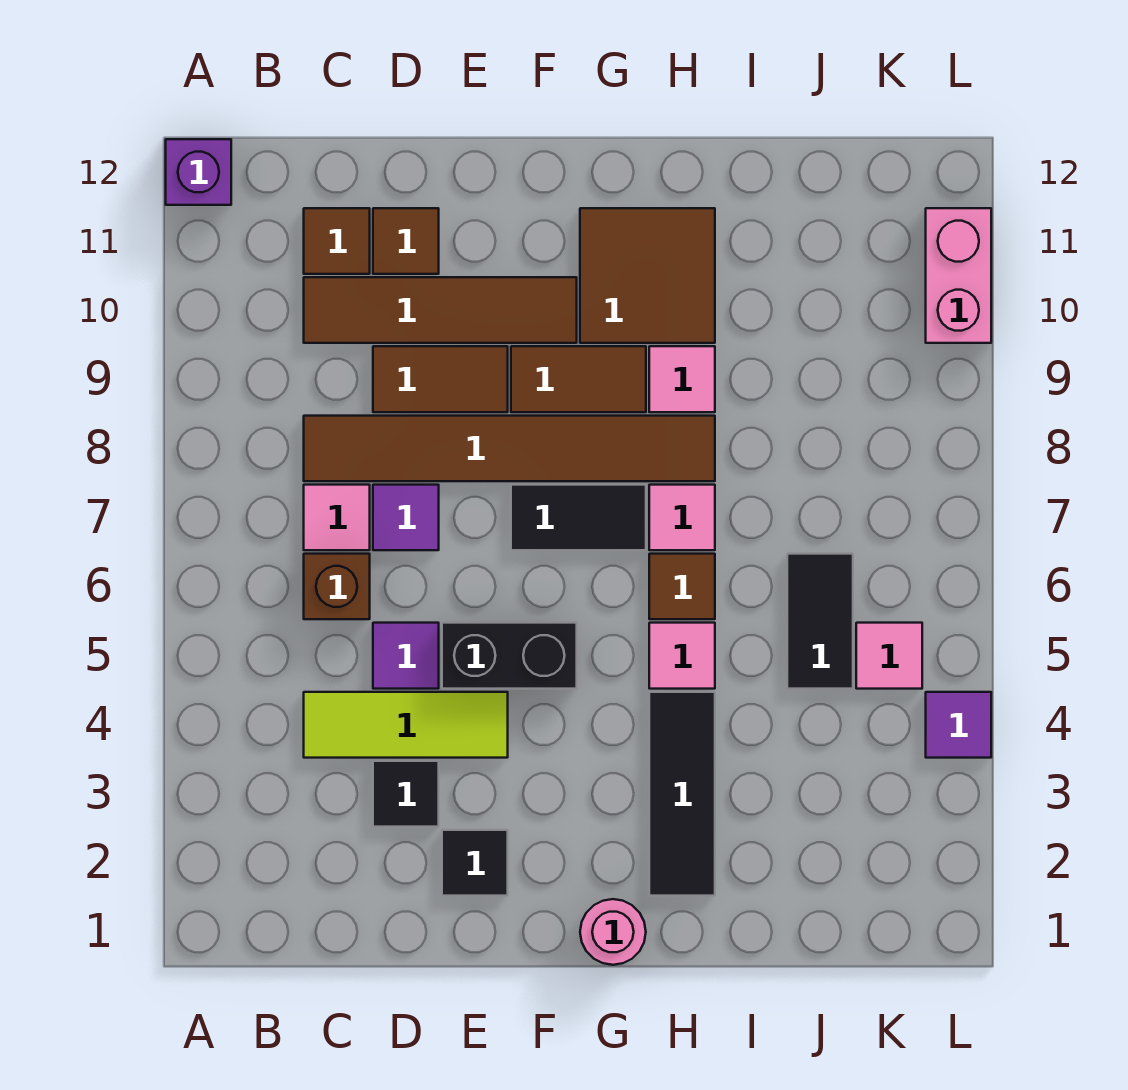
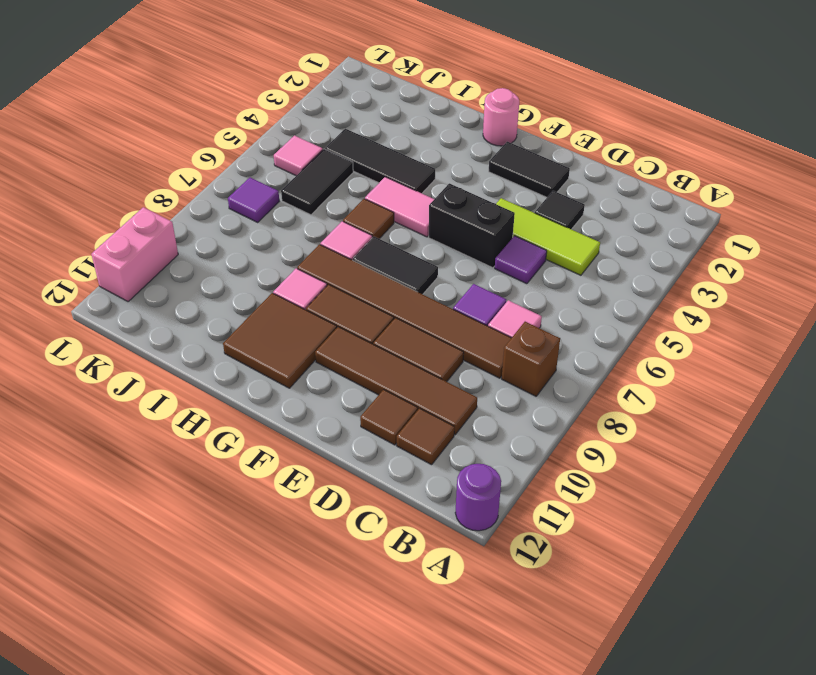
purple brick A12 level 1 -> purple round brick A12 level 1
brown brick C6 level 1 -> brown brick B8 level 1
black tile E2 level 1 -> black tile E2:F2 level 1
black tile H2:H4 level 1 -> black tile H4:J4 level 1
pink tile H5 level 1 -> pink tile G5:H5 level 1
purple tile L4 level 1 -> purple tile K7 level 1

